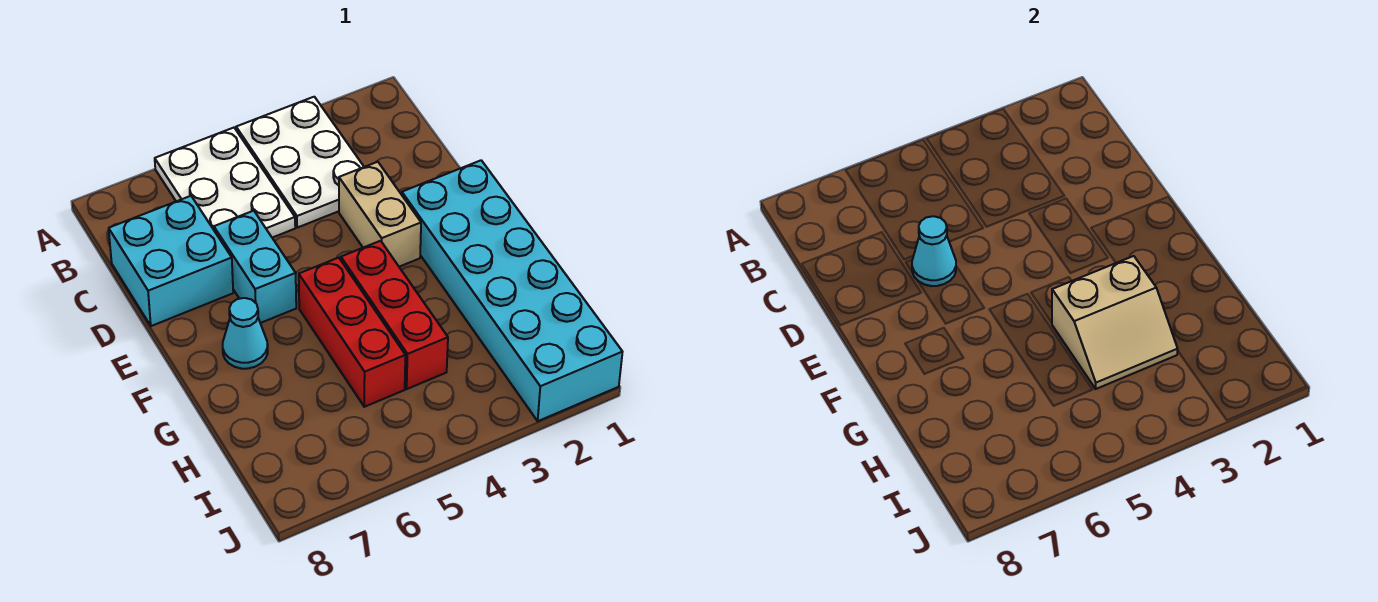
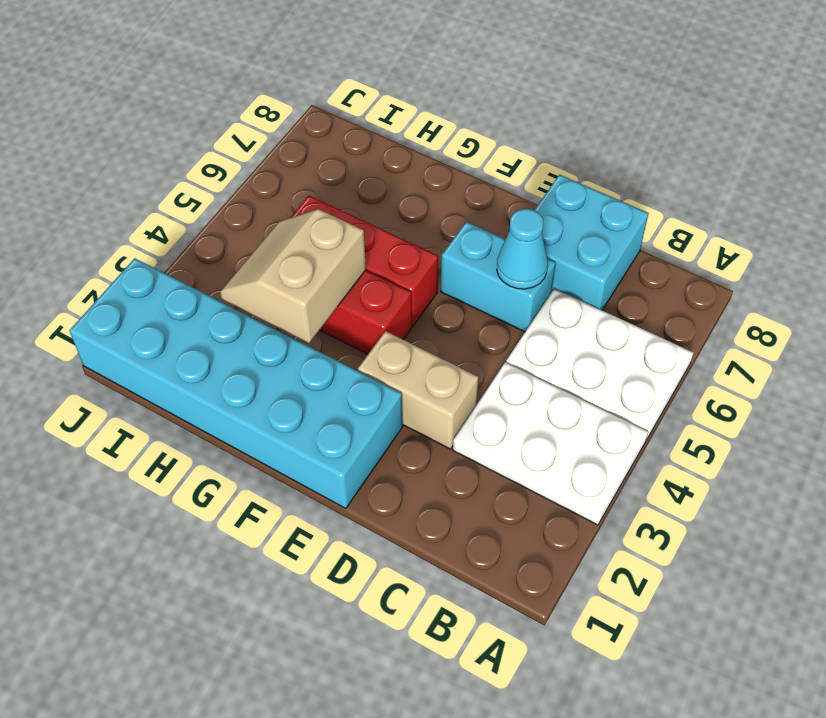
cyan cone F7 level 1 -> none

